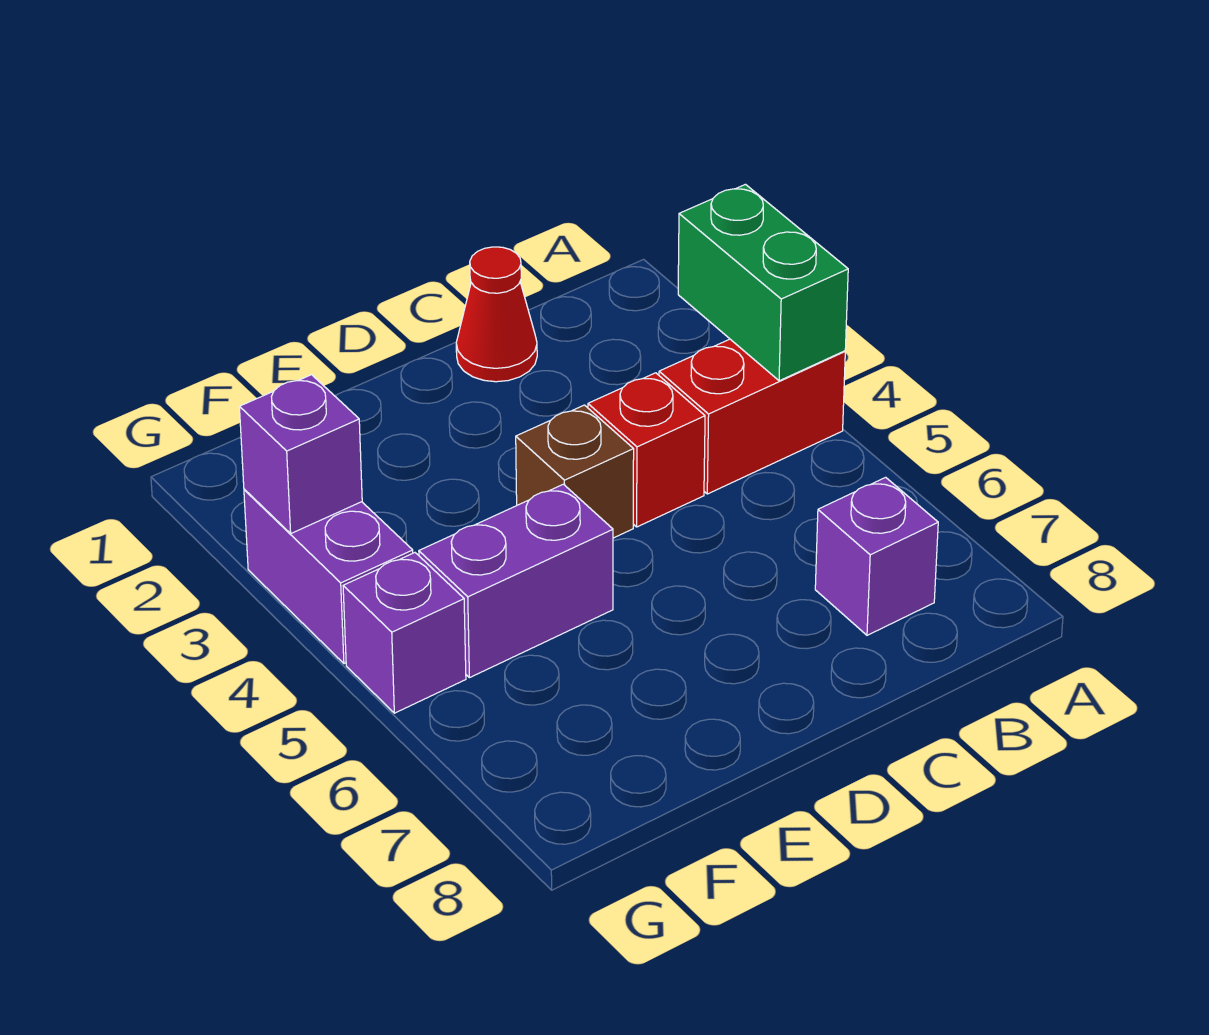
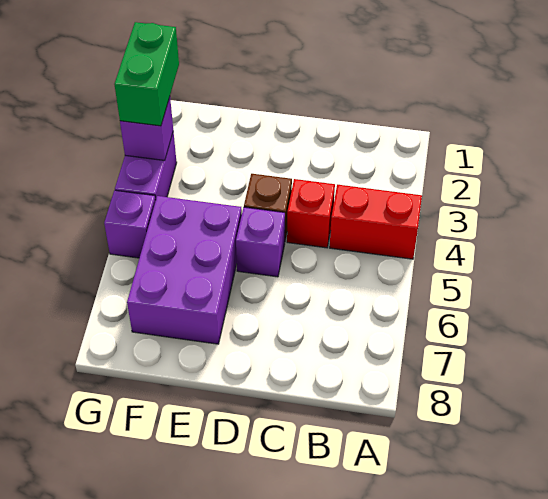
green brick A3:A4 level 2 -> green brick G2:G3 level 3
purple brick B7 level 1 -> purple brick D5 level 1
red cone C1 level 1 -> none
purple brick E5:F5 level 1 -> purple brick E5:F7 level 1

